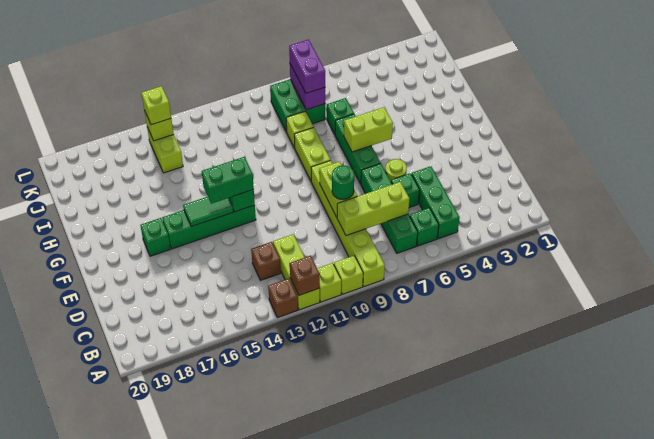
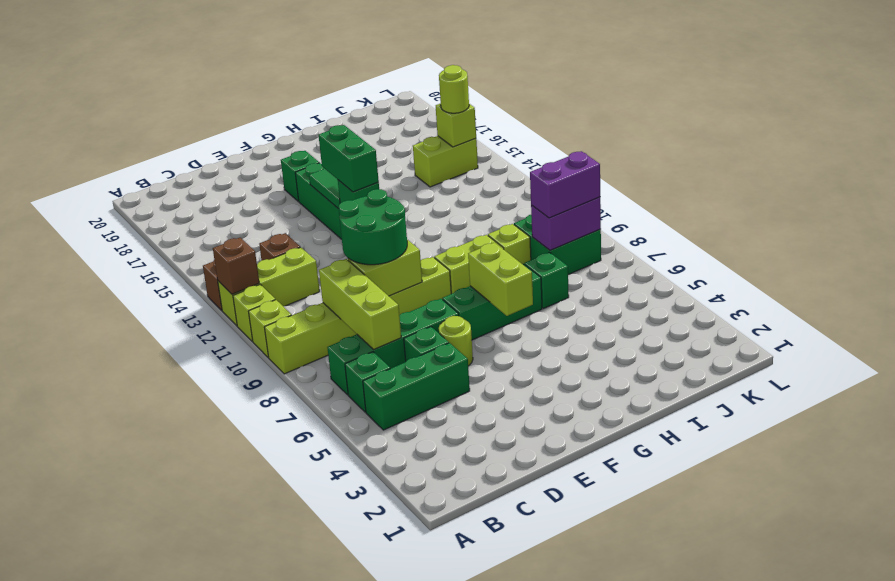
green round brick D9 level 3 -> green round brick D9:E10 level 3
lime brick K15 level 3 -> lime round brick K15 level 3

